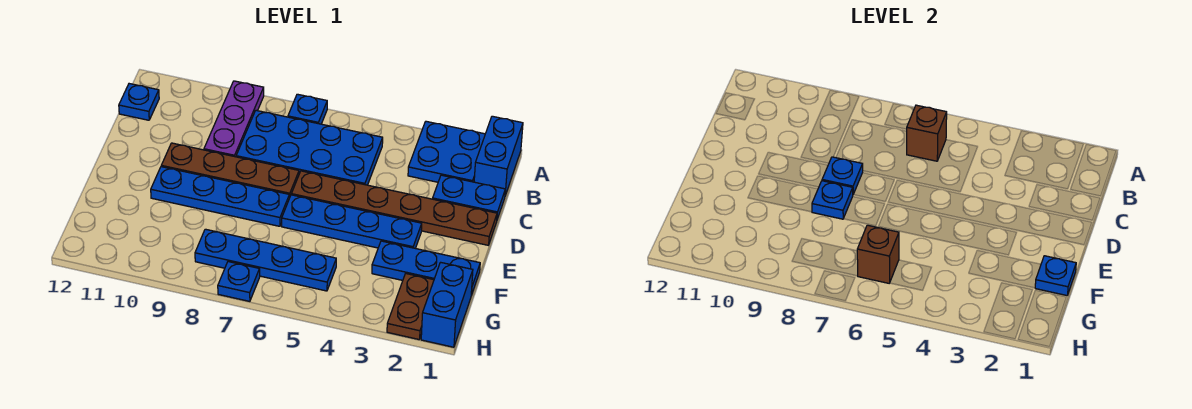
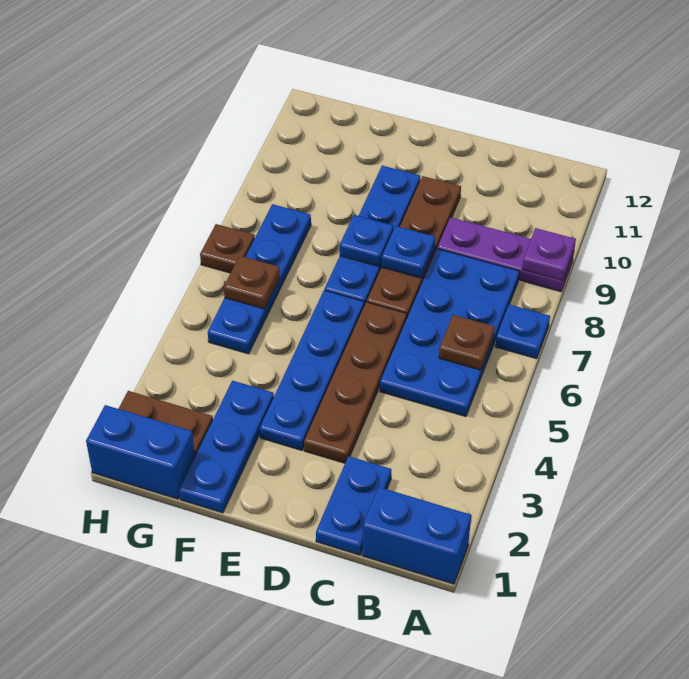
blue plate A2:B3 level 1 -> none
none -> purple plate A9 level 2
brown brick B6 level 2 -> brown plate B6 level 2
blue plate B12 level 1 -> none
brown plate D1:D6 level 1 -> brown plate D3:D6 level 1
blue plate F1 level 2 -> none
brown brick G6 level 2 -> brown plate G6 level 2
blue plate H7 level 1 -> brown plate H7 level 1

